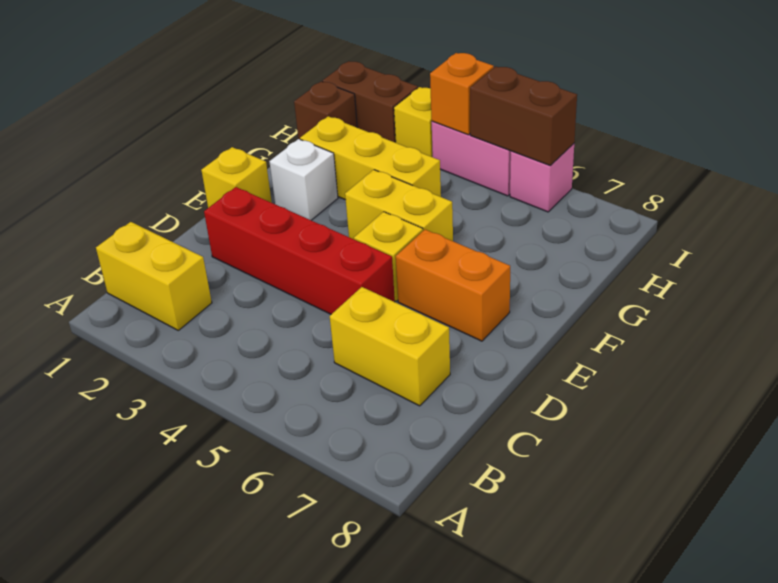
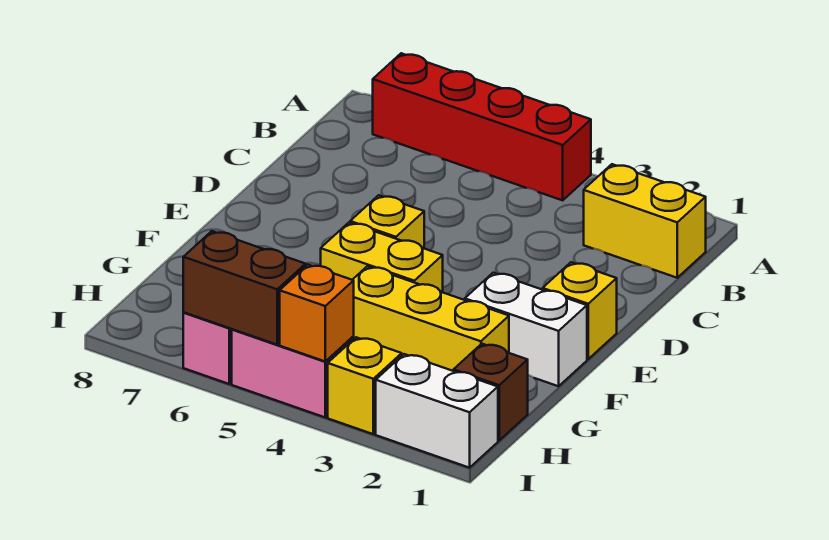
yellow brick C6:C7 level 1 -> none
red brick D2:D5 level 1 -> red brick A4:A7 level 1
orange brick E6:E7 level 1 -> none
white brick F2 level 1 -> white brick F1:F2 level 1
brown brick I1:I2 level 1 -> white brick I1:I2 level 1

